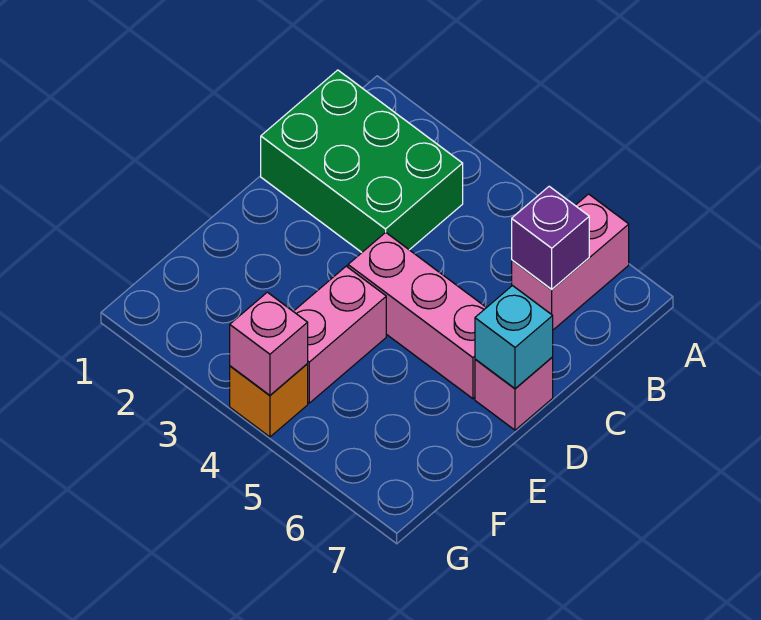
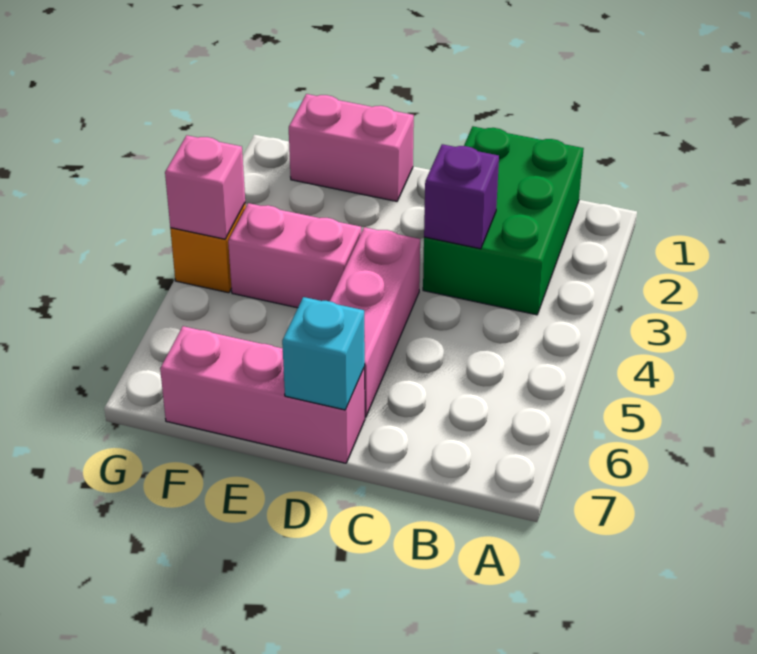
pink brick A6:B6 level 1 -> pink brick E1:F1 level 1
purple brick B6 level 2 -> purple brick C3 level 2
pink brick D7 level 1 -> pink brick D7:F7 level 1

